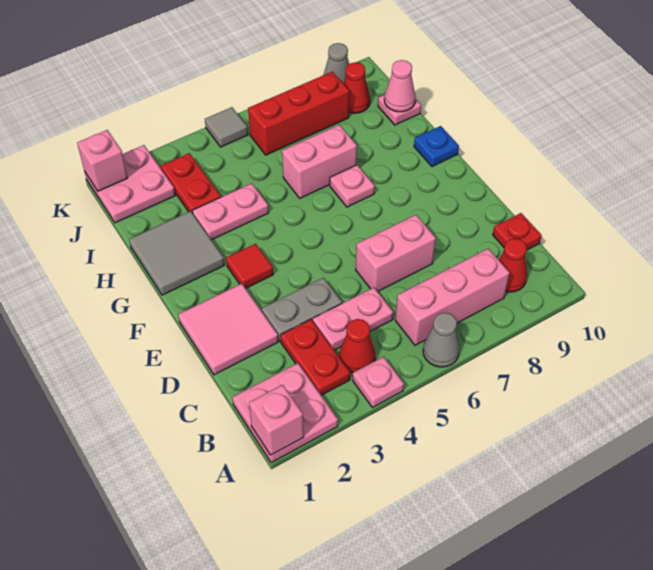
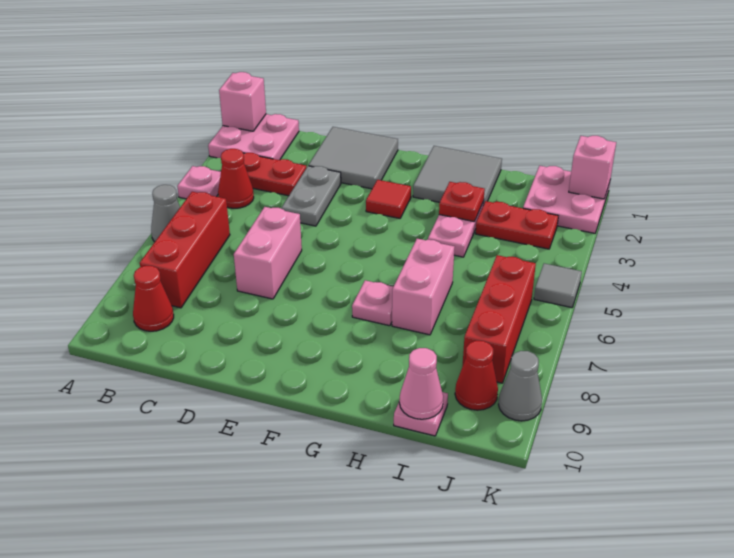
pink brick B6:B8 level 1 -> red brick B6:B8 level 1
pink plate C4:C5 level 1 -> none
red plate C10 level 1 -> red plate H3 level 2
pink tile D1:E2 level 1 -> grey tile D1:E2 level 1
blue plate G10 level 1 -> none

